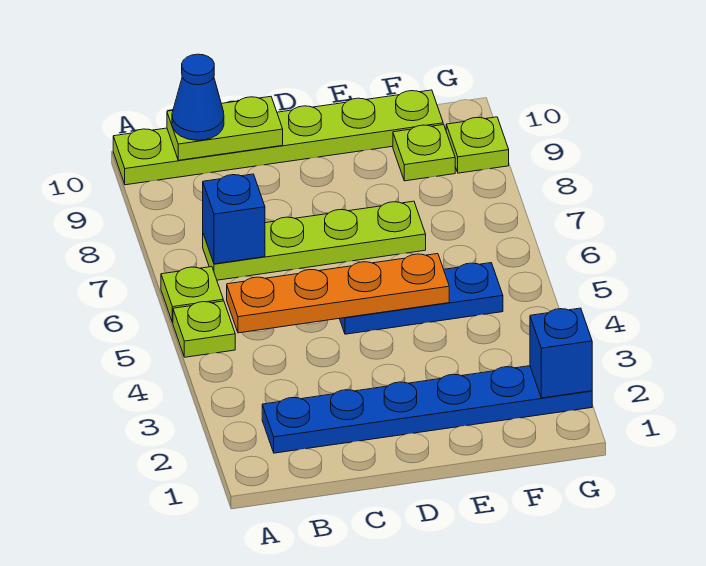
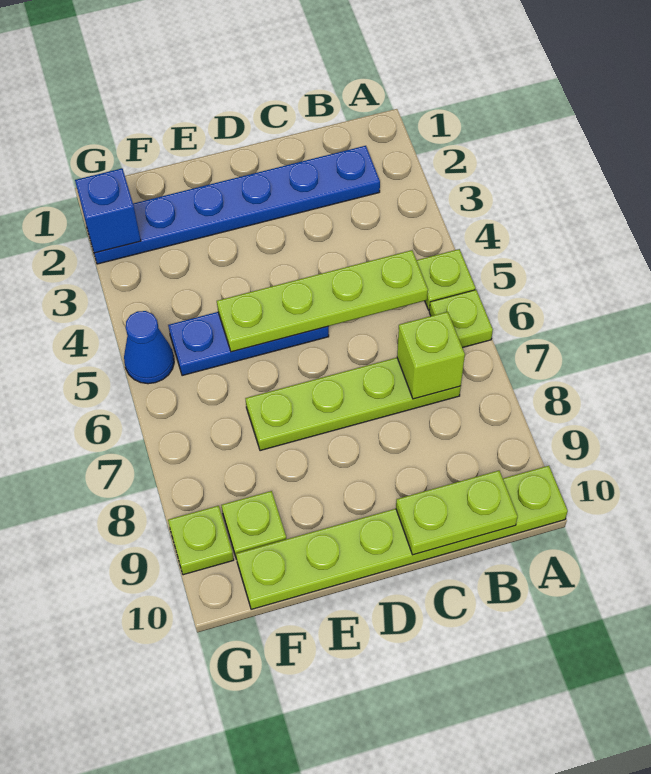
orange plate B5:E5 level 2 -> lime plate B5:E5 level 2
blue brick B7 level 2 -> lime brick B7 level 2
blue cone B10 level 3 -> blue cone G5 level 1

